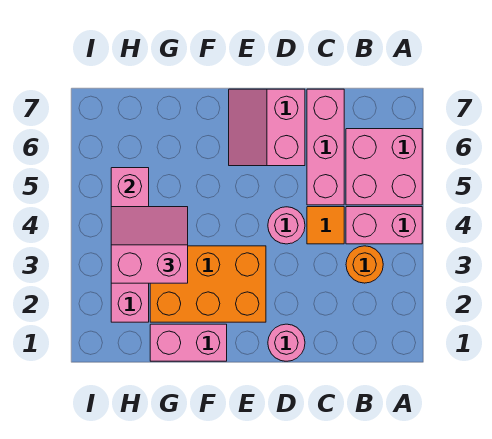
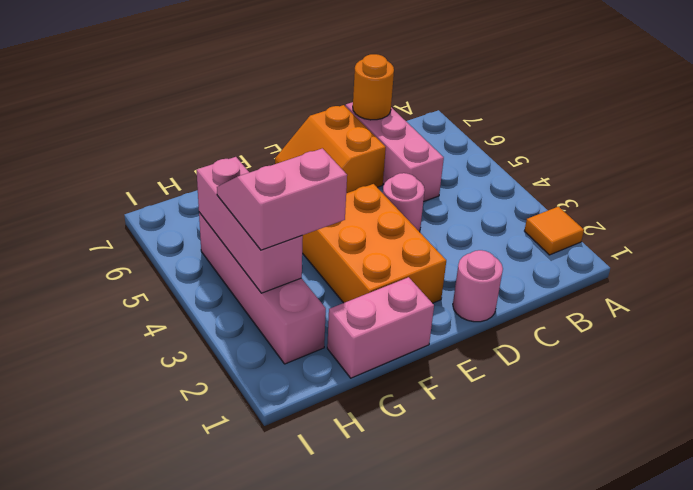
pink brick A4:B4 level 1 -> none
pink brick A5:B6 level 1 -> none
orange round brick B3 level 1 -> orange round brick C7 level 2
orange tile C4 level 1 -> orange tile A2 level 1
pink slope D6:E7 level 1 top D -> orange slope D6:E7 level 1 top D
orange brick E2:G3 level 1 -> orange brick E2:F4 level 1

